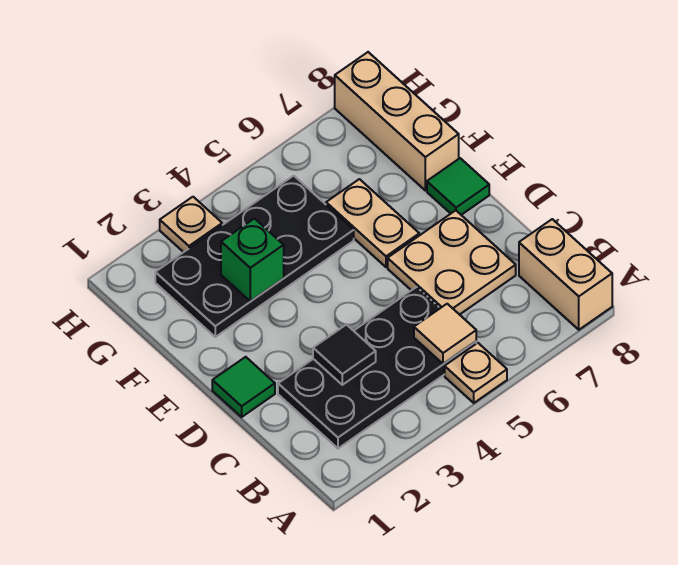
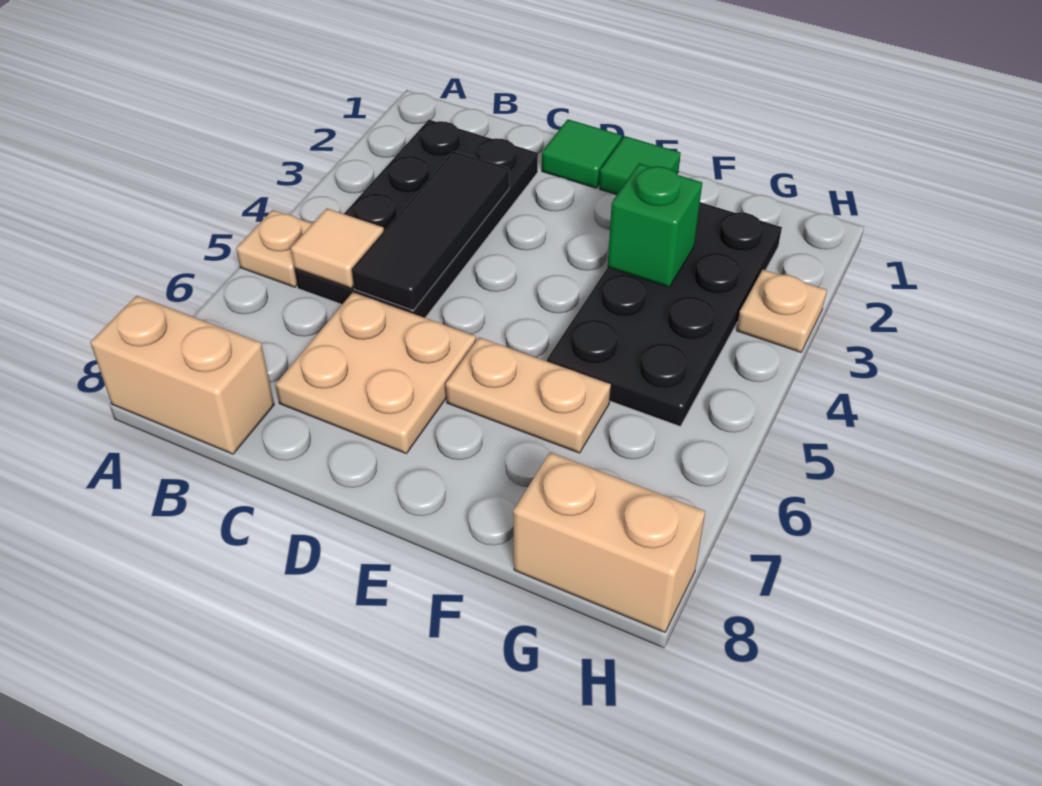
black tile C3 level 2 -> black tile C3:C5 level 2
green tile E8 level 1 -> green tile E1 level 1
tan brick F8:H8 level 1 -> tan brick G8:H8 level 1

